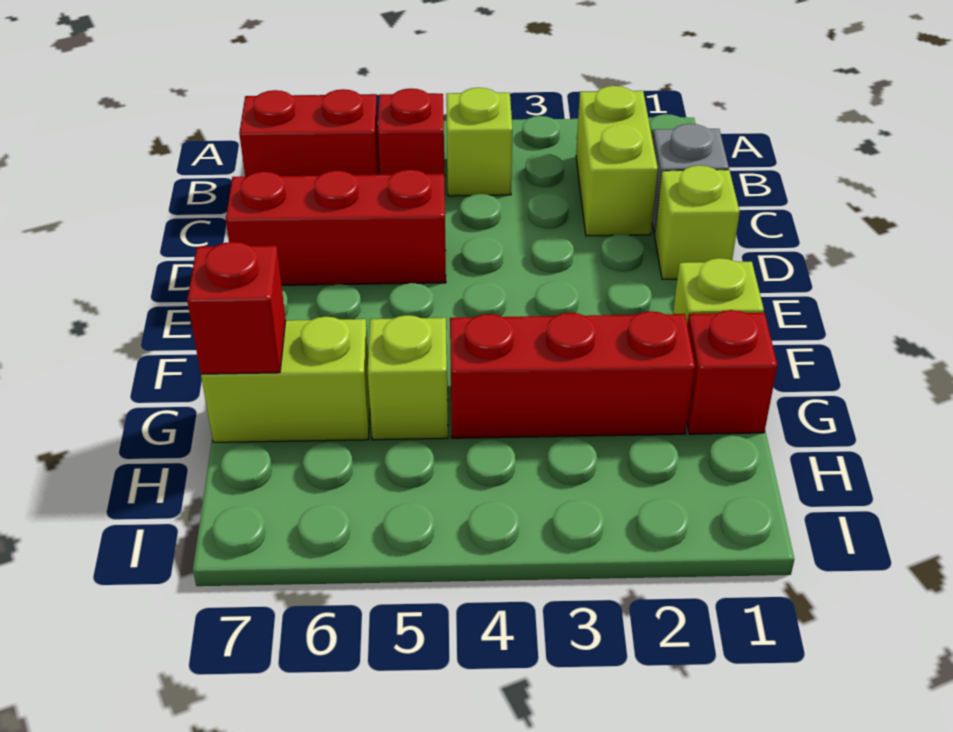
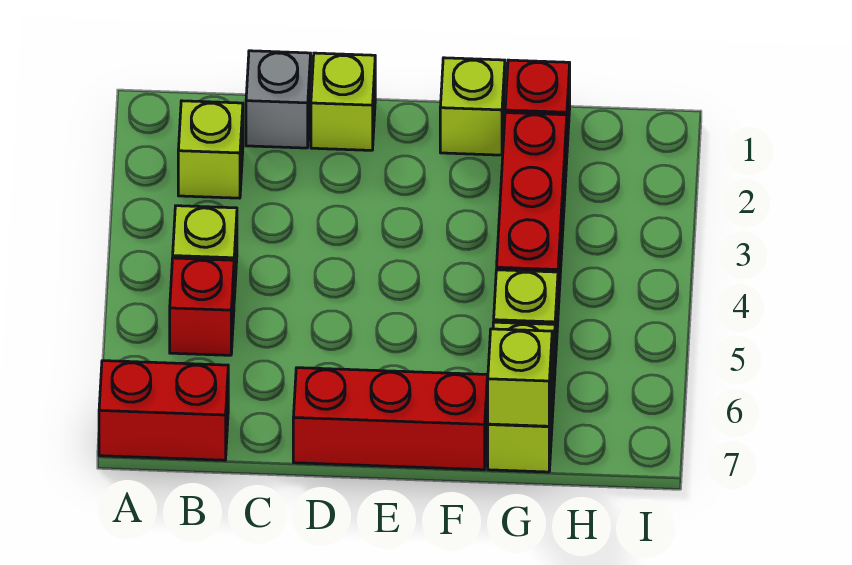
lime brick B2:C2 level 1 -> lime brick B2 level 1
red brick B6:B7 level 1 -> red brick A7:B7 level 1
red brick D5:D7 level 1 -> red brick D7:F7 level 1
red brick G7 level 2 -> lime brick G7 level 2

